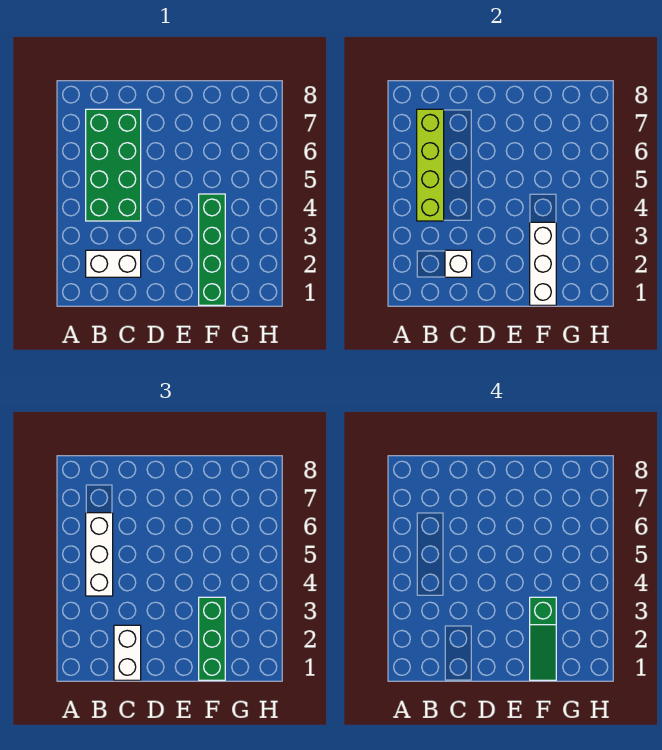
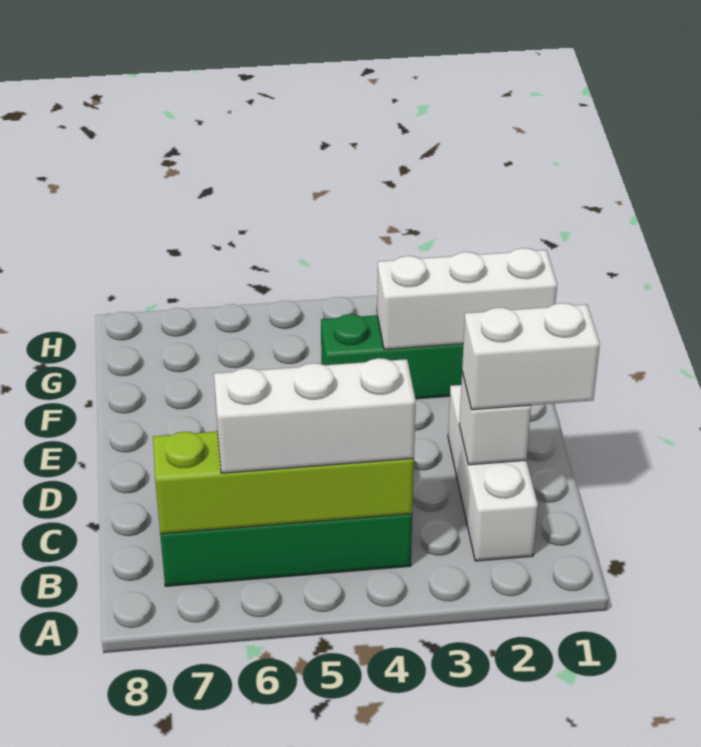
white brick B2:C2 level 1 -> white brick B2:D2 level 1
green brick F1:F3 level 3 -> none
green slope F1:F3 level 4 top 3 -> none

